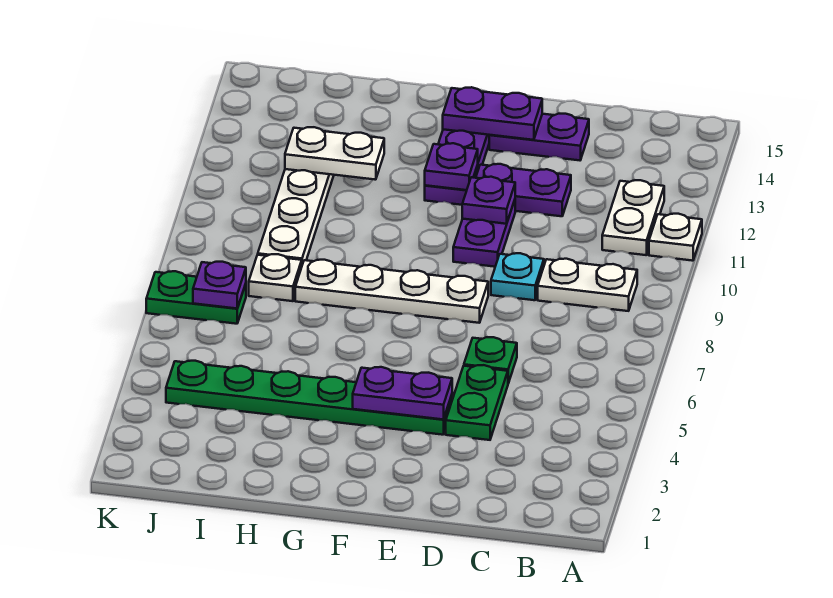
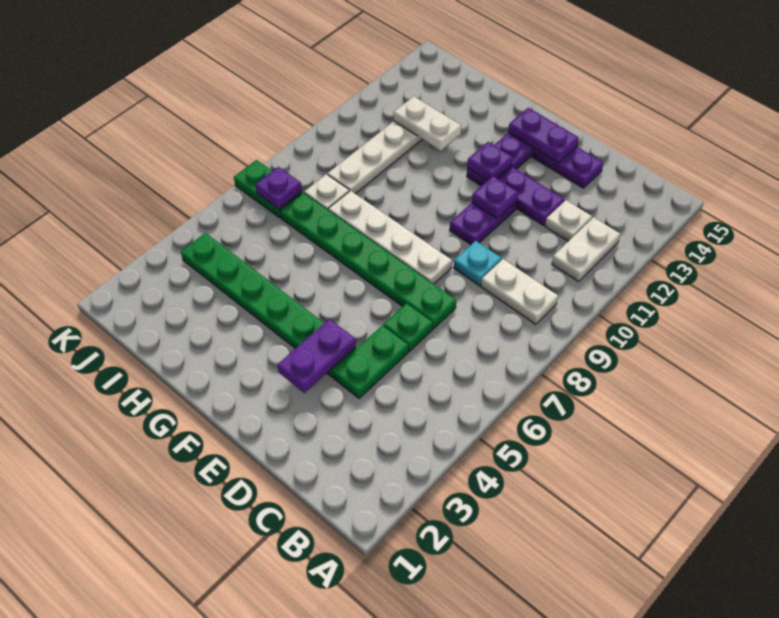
white plate A11 level 1 -> white plate C12 level 1
none -> green plate D7:I7 level 1
purple plate E4:F4 level 2 -> purple plate E3:E4 level 2

